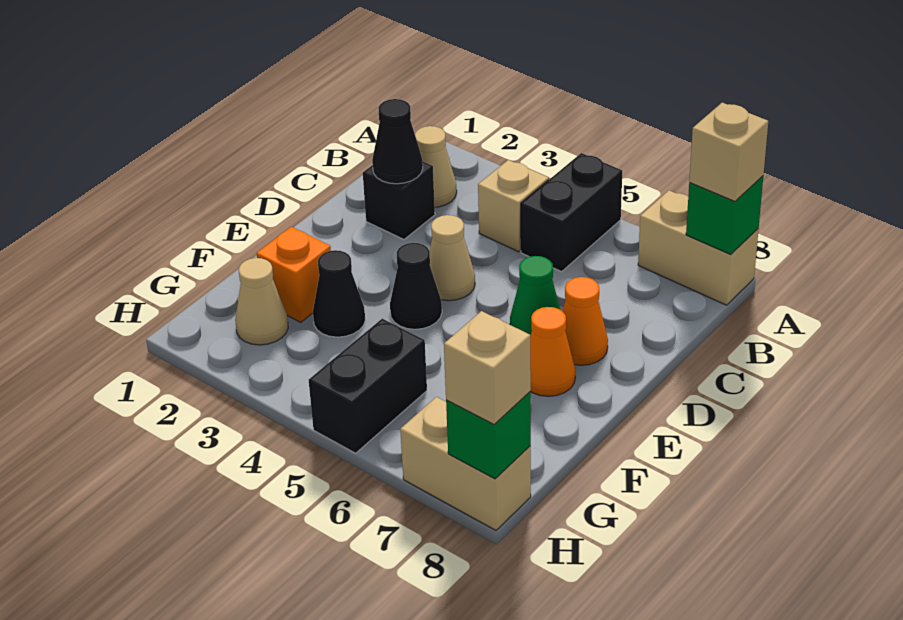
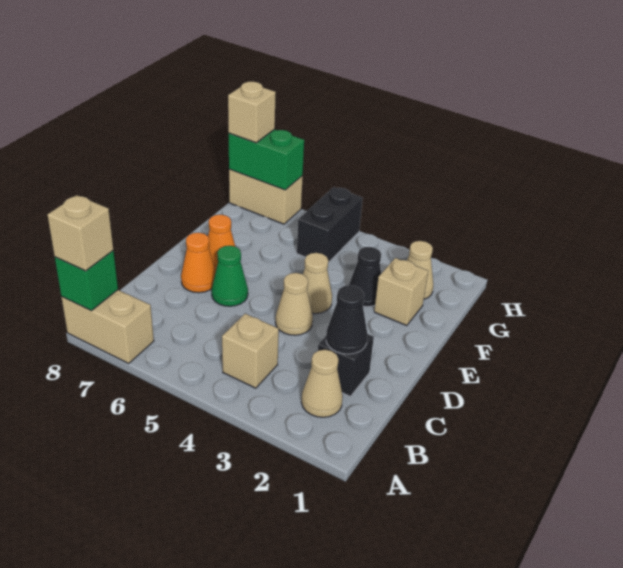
black brick A5:B5 level 1 -> none
black cone E4 level 1 -> tan cone E4 level 1
orange brick F2 level 1 -> tan brick F2 level 1
green brick H8 level 2 -> green brick H7:H8 level 2

